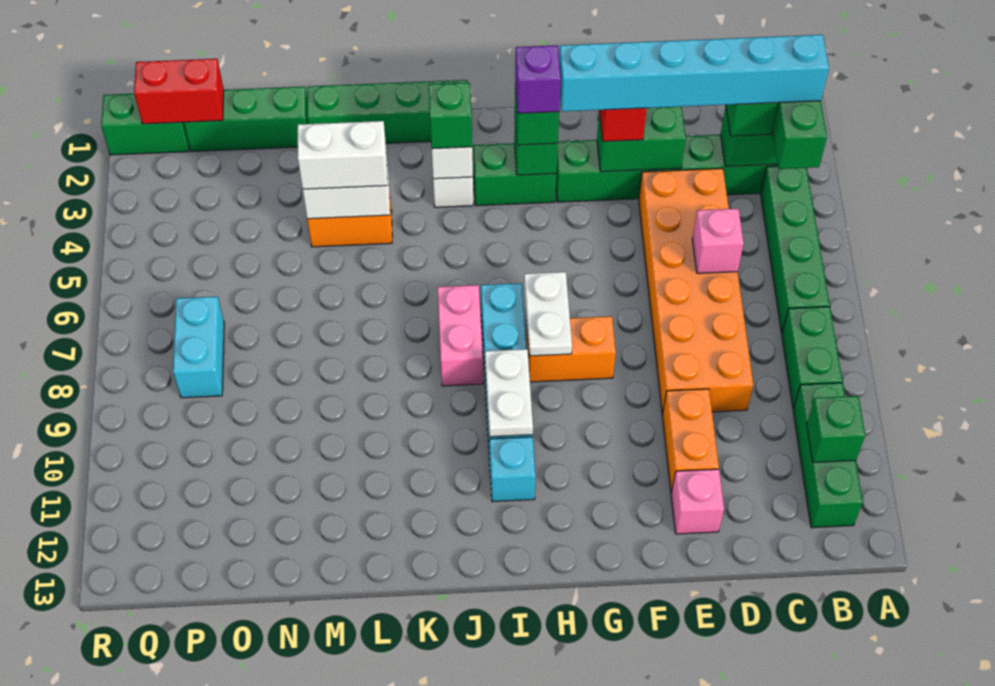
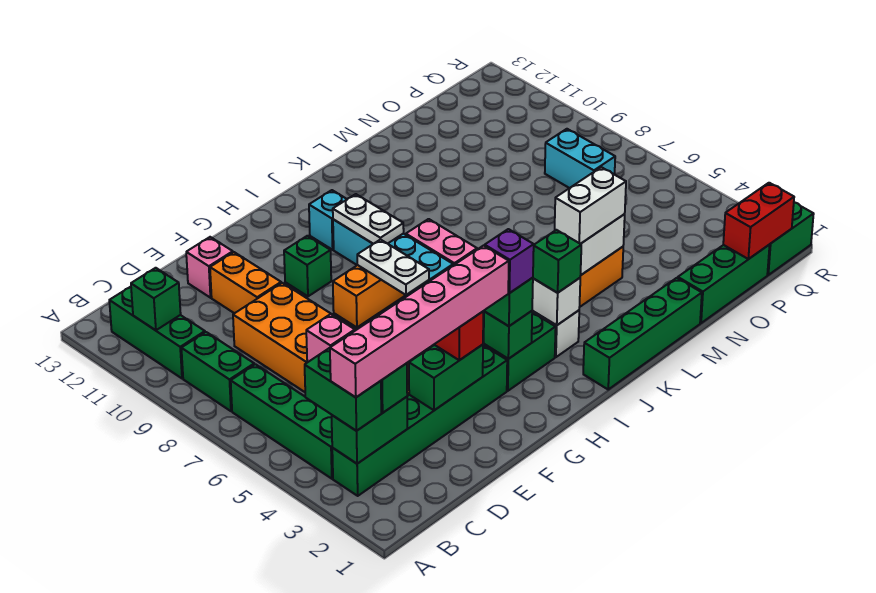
cyan brick B3:G3 level 4 -> pink brick B3:G3 level 4
none -> green brick G10 level 1

